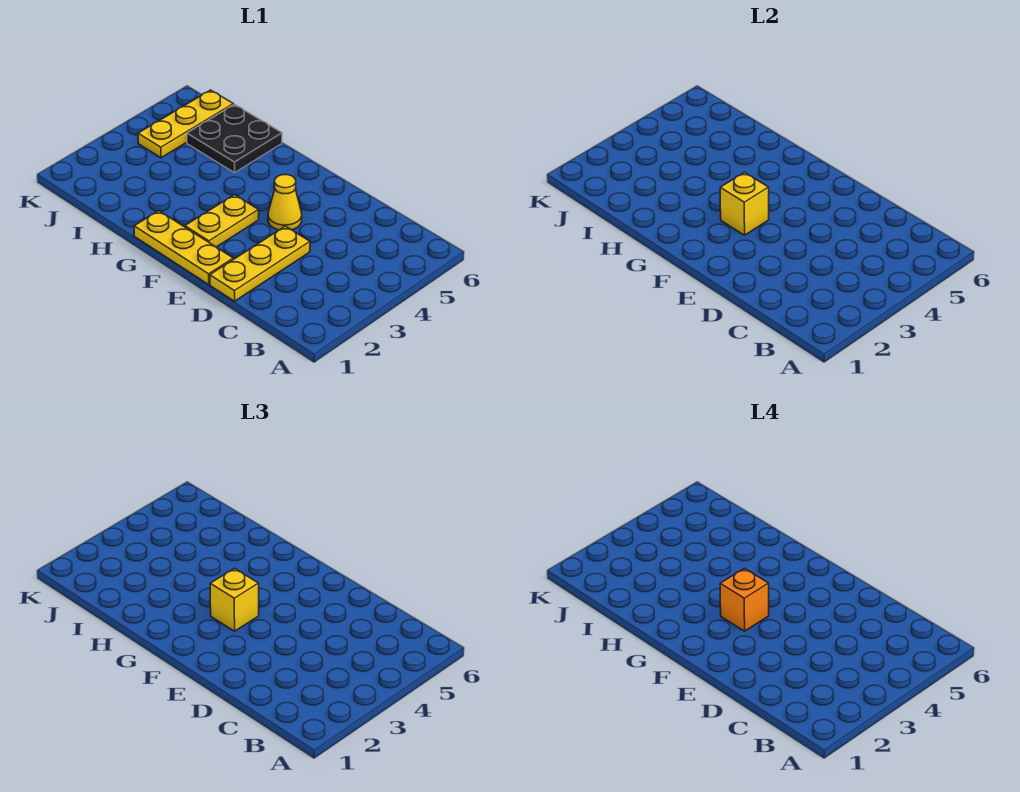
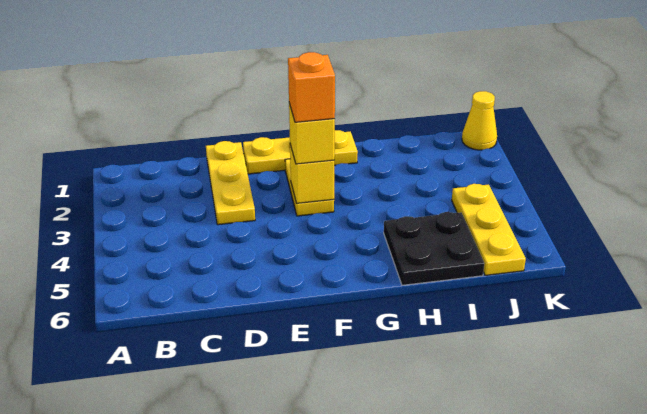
yellow cone E4 level 1 -> yellow cone K1 level 1

